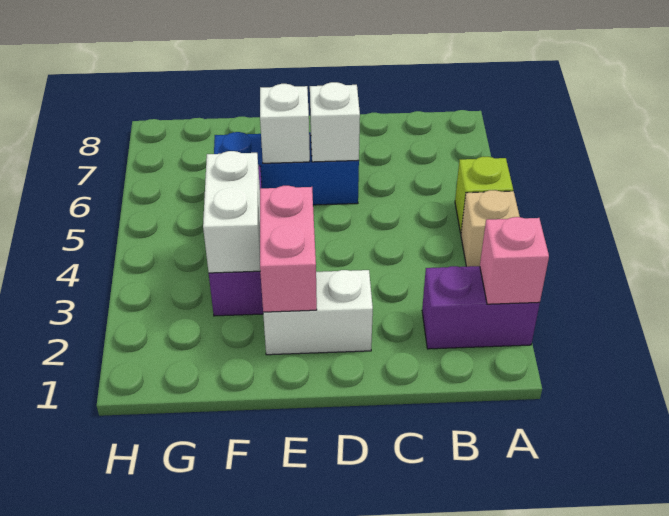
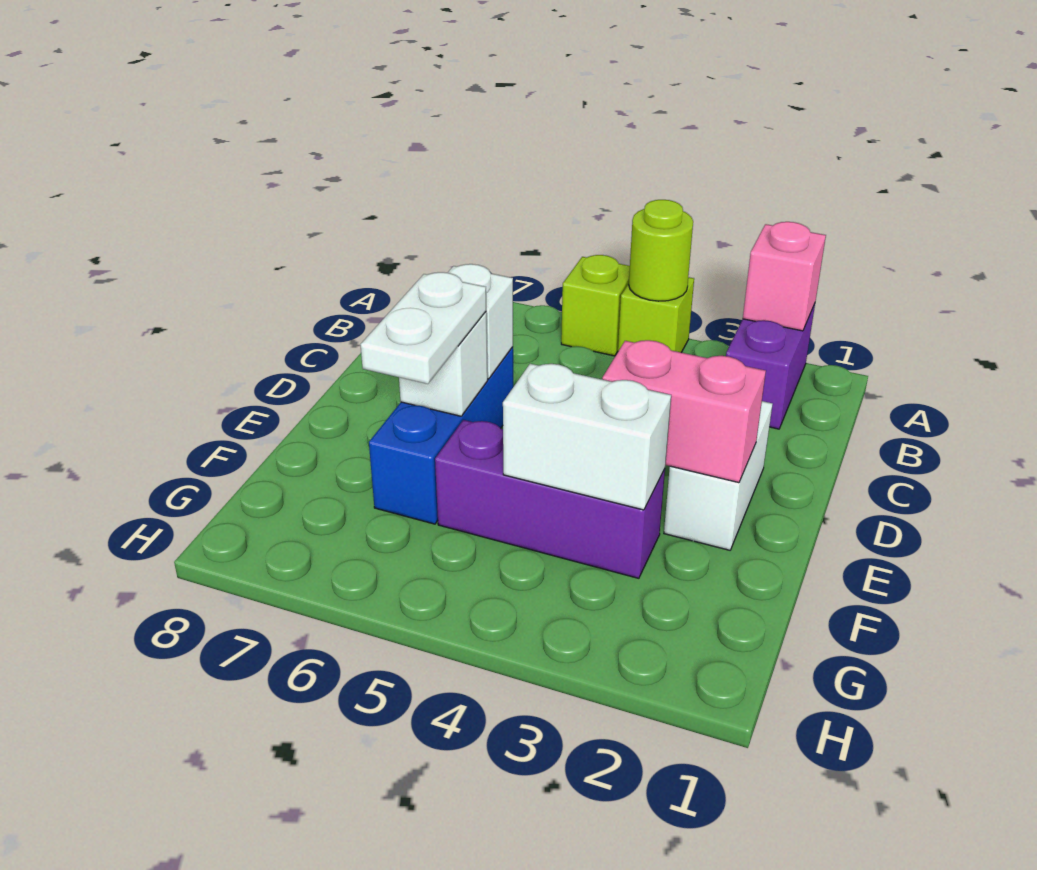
tan brick A4 level 1 -> lime brick A4 level 1
none -> lime round brick A4 level 2
none -> white plate E6:F6 level 3

